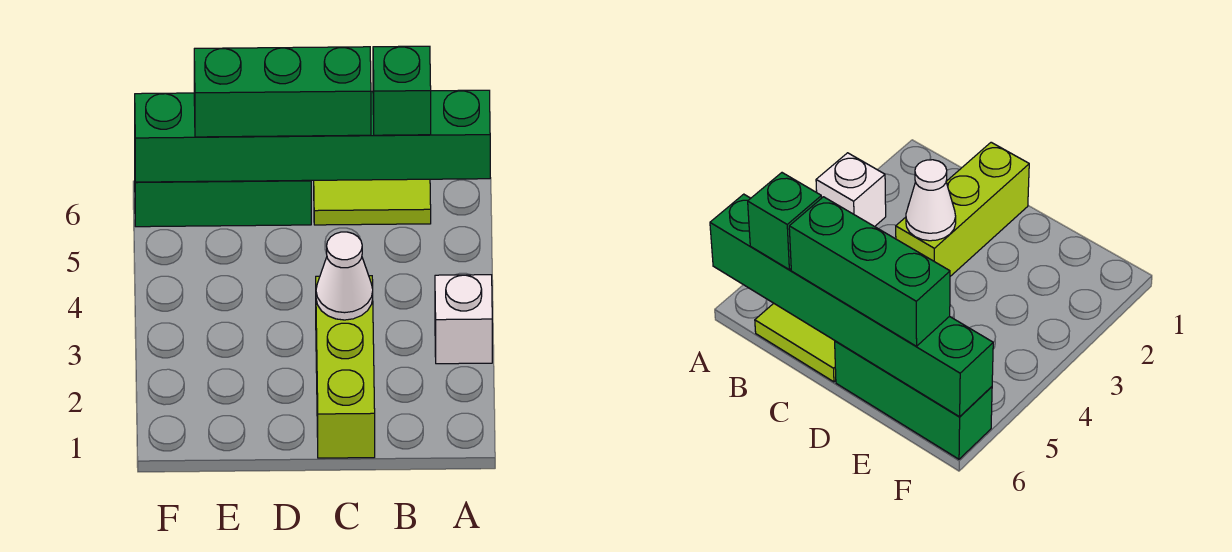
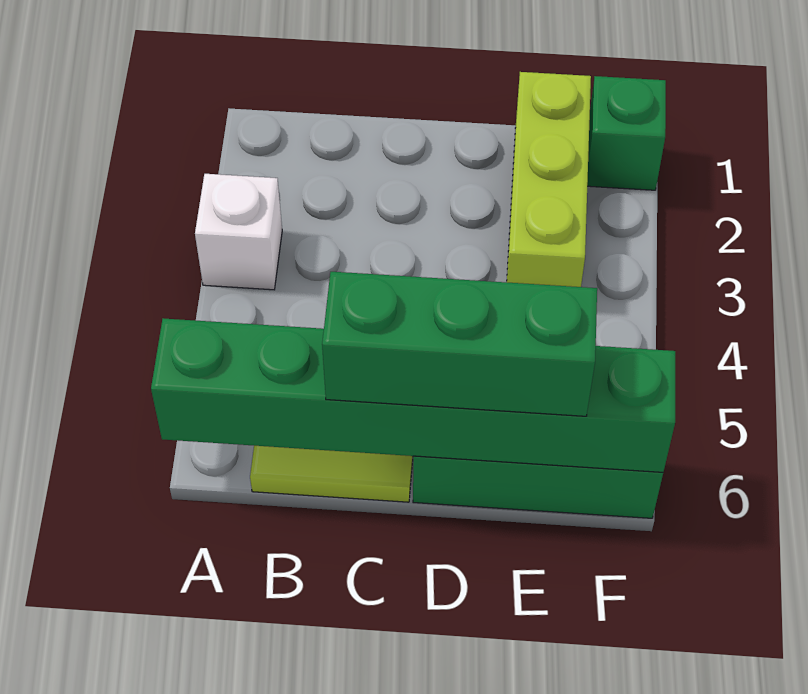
green brick B6 level 3 -> green brick F1 level 1
lime brick C1:C3 level 1 -> lime brick E1:E3 level 1
white cone C3 level 2 -> none

